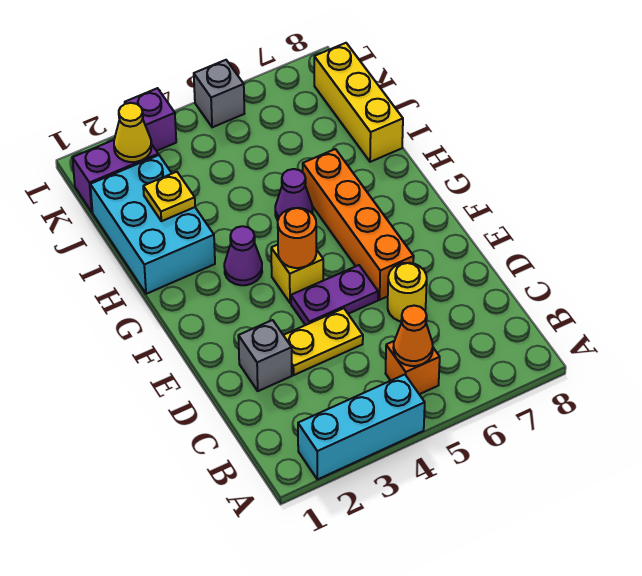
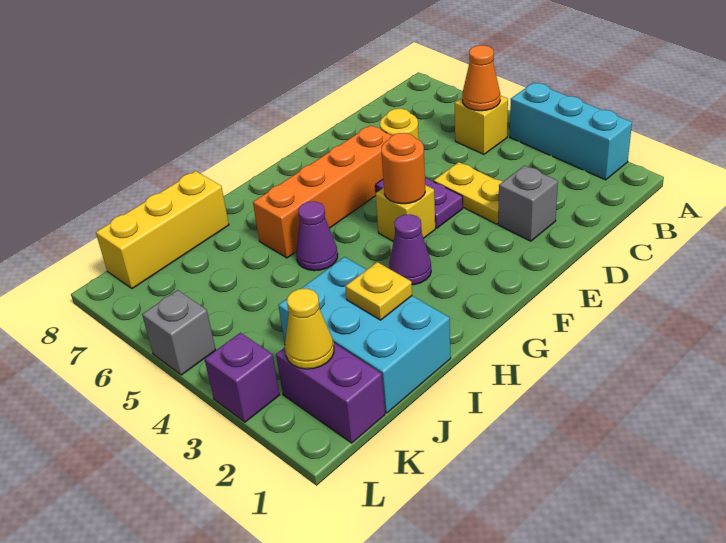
orange brick B5 level 1 -> yellow brick B5 level 1
cyan brick H1:J2 level 1 -> cyan brick I1:J3 level 1

